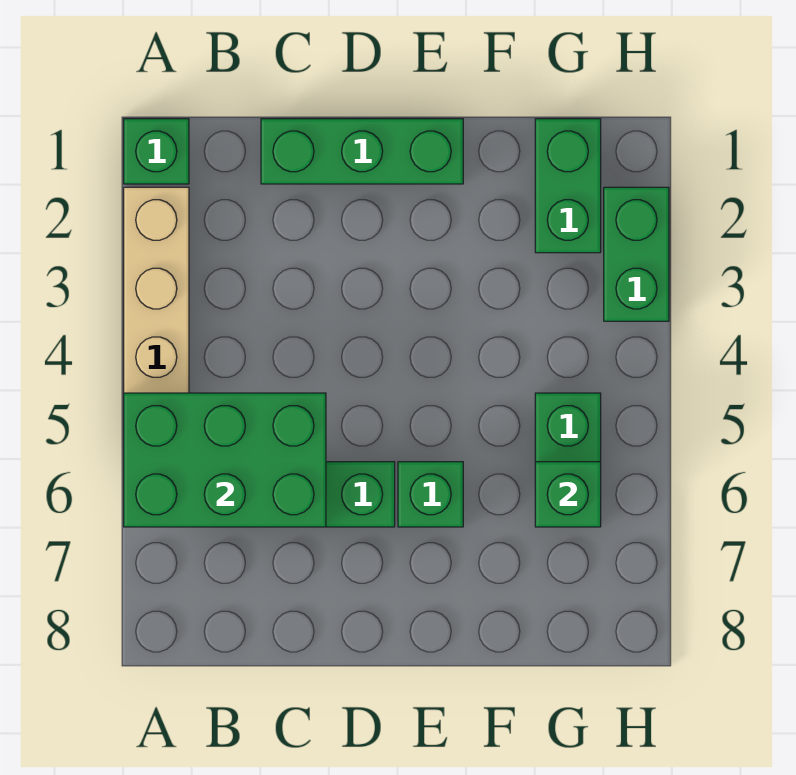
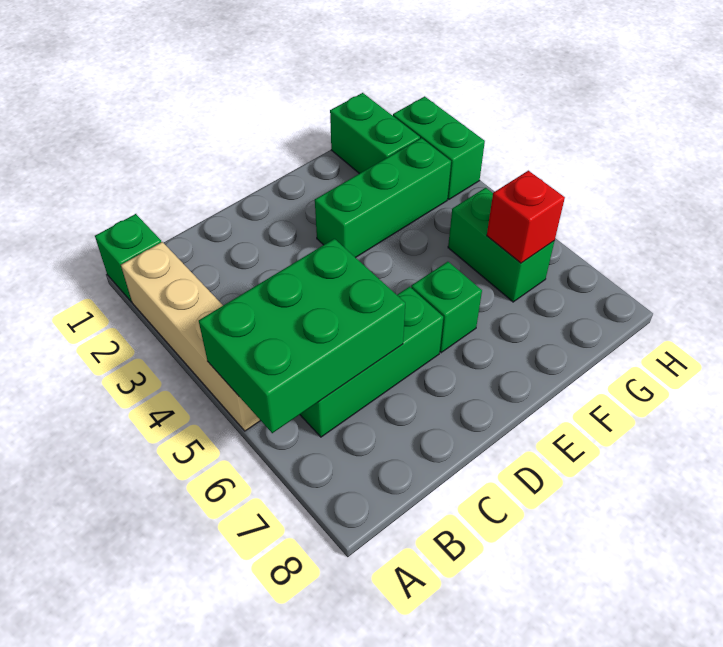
green brick C1:E1 level 1 -> green brick E3:G3 level 1
green brick G6 level 2 -> red brick G6 level 2

